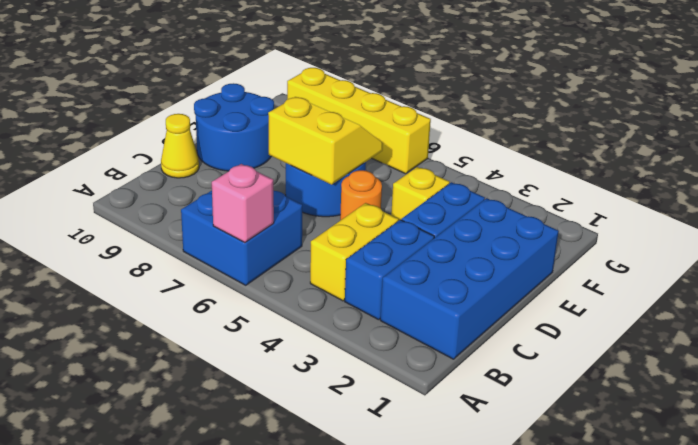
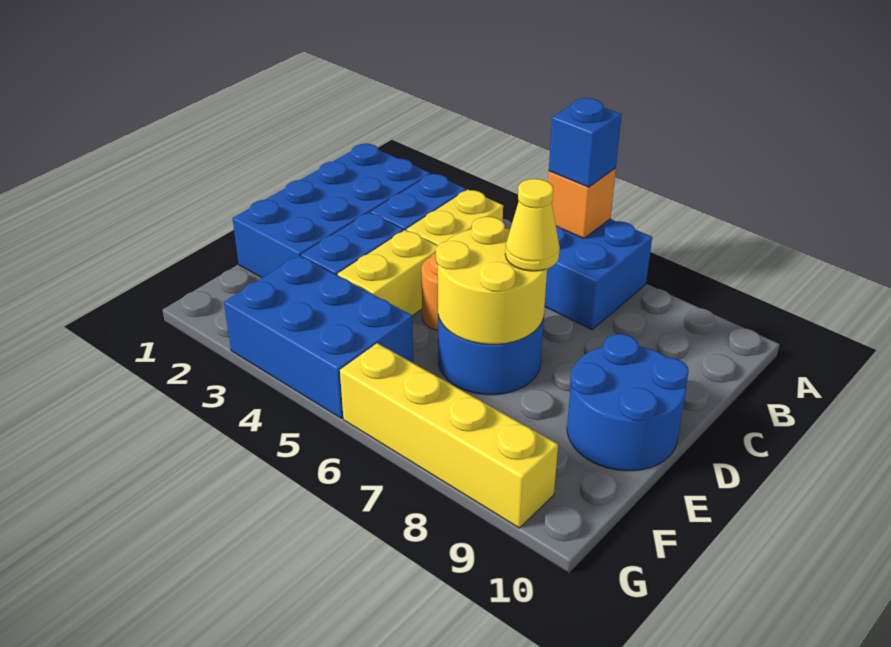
pink brick A6 level 2 -> orange brick A6 level 2
none -> blue brick A6 level 3
yellow cone C10 level 1 -> yellow cone D7 level 3
yellow slope D6:E7 level 2 top D -> yellow round brick D6:E7 level 2
yellow brick E4 level 1 -> yellow brick D4:E4 level 1
none -> blue brick F3:G5 level 1

